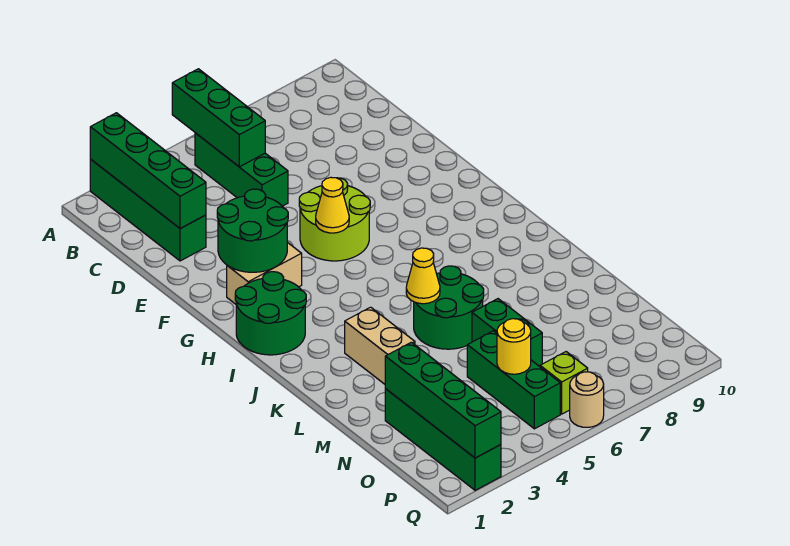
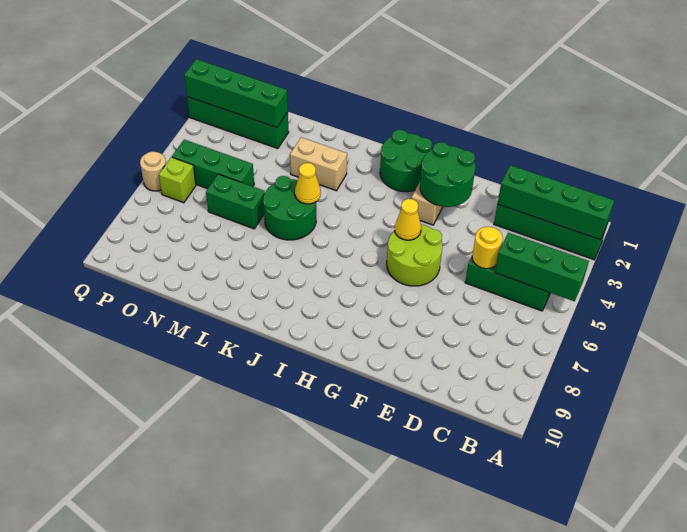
yellow round brick O5 level 2 -> yellow round brick D5 level 2

